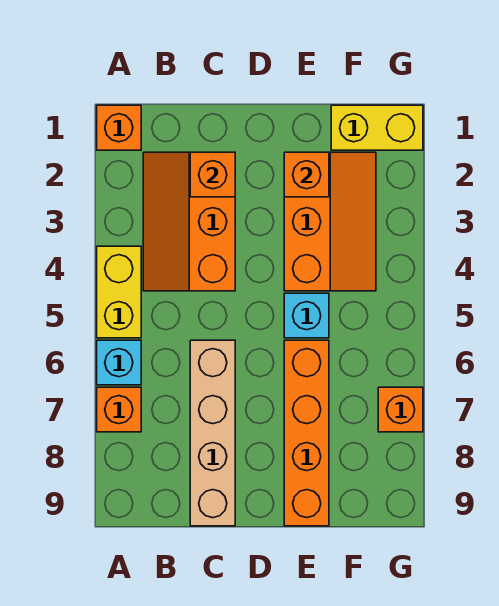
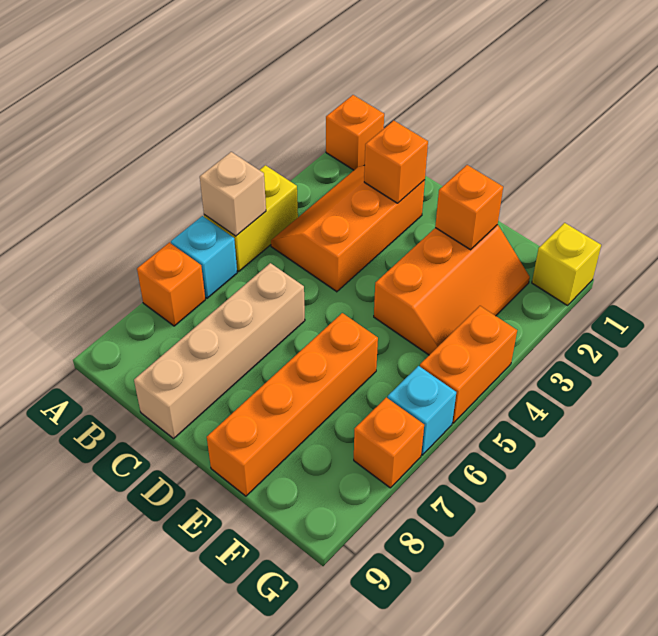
none -> tan brick A5 level 2
cyan brick E5 level 1 -> cyan brick G6 level 1
yellow brick F1:G1 level 1 -> yellow brick G1 level 1
none -> orange brick G4:G5 level 1

